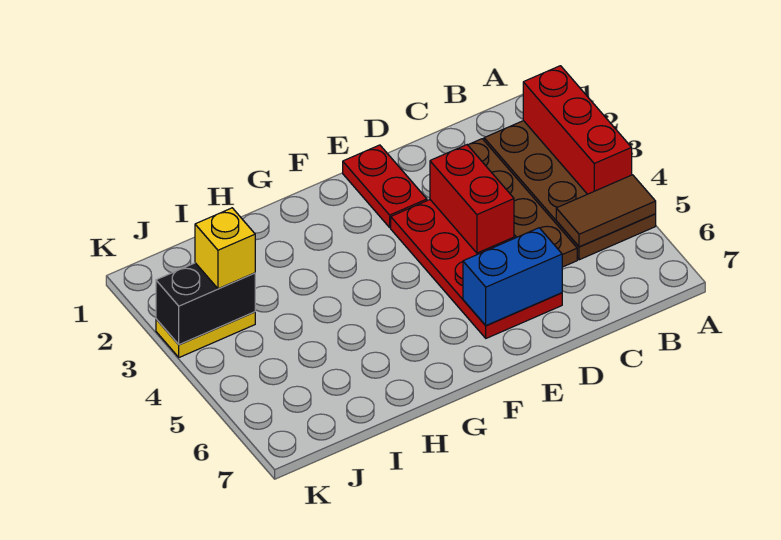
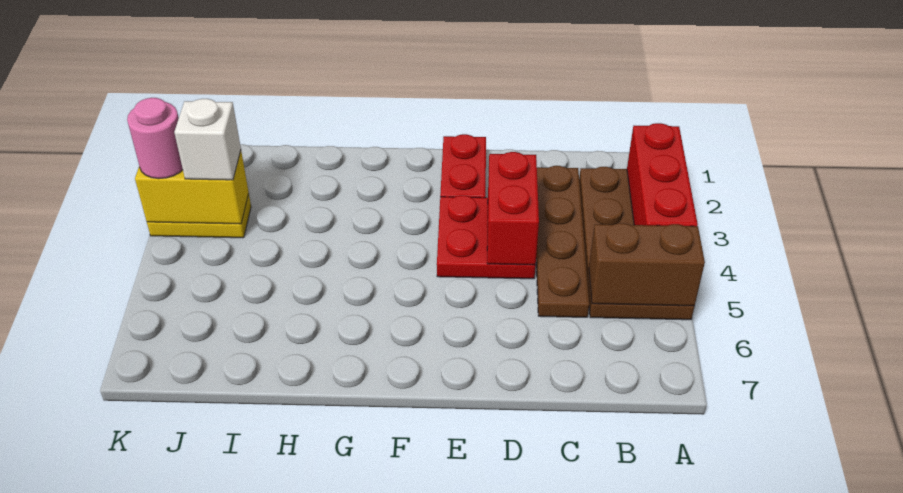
brown tile A5:B5 level 2 -> brown brick A5:B5 level 2
red plate D3:E6 level 1 -> red plate D3:E4 level 1
blue brick D6:E6 level 2 -> none
black brick J3:K3 level 2 -> yellow brick J3:K3 level 2
yellow brick J3 level 3 -> white brick J3 level 3
none -> pink round brick K3 level 3

